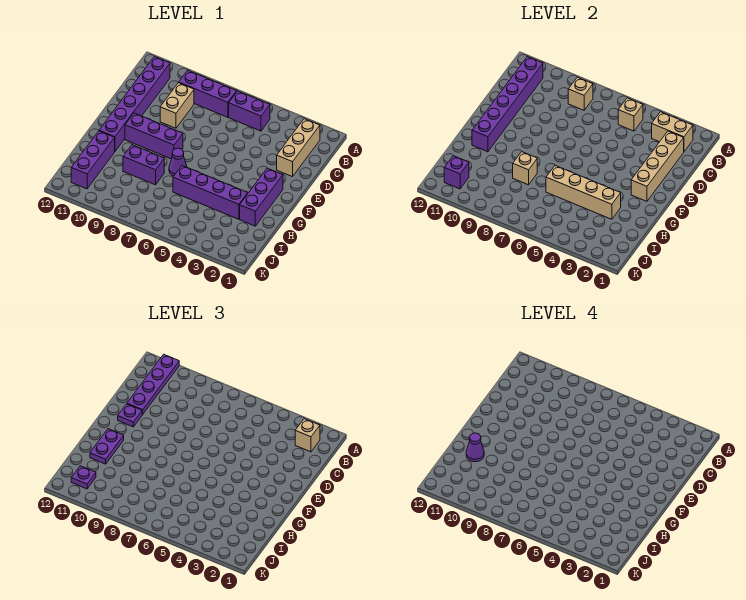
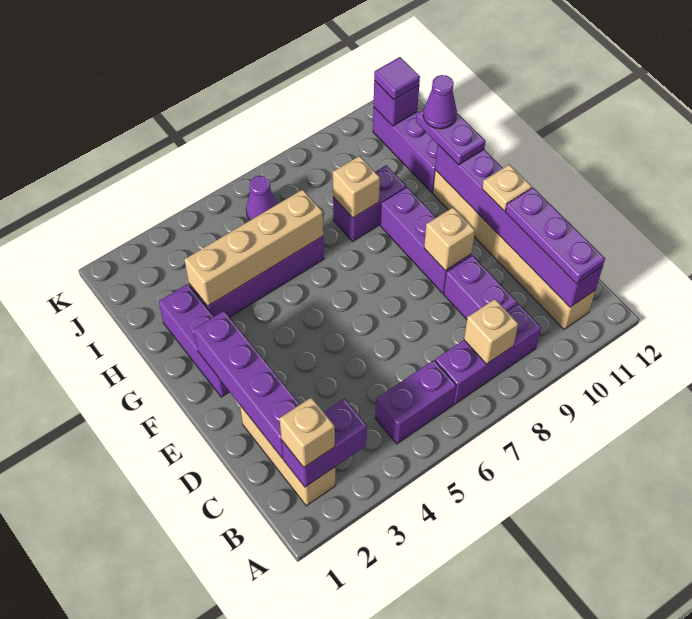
purple plate A11:D11 level 3 -> purple plate B11:D11 level 3
tan brick B2:B3 level 2 -> purple brick B2:B3 level 2
tan brick B5 level 2 -> tan brick E9 level 2
purple brick B11:G11 level 1 -> tan brick B11:G11 level 1
tan brick C2:F2 level 2 -> purple brick C2:F2 level 2
tan brick C9:D9 level 1 -> purple brick C9:D9 level 1
purple plate E11 level 3 -> tan plate E11 level 3
purple brick F8:F10 level 1 -> purple brick E9:G9 level 1
purple cone G7 level 1 -> purple cone J6 level 1
purple plate J11 level 3 -> purple tile J11 level 3

